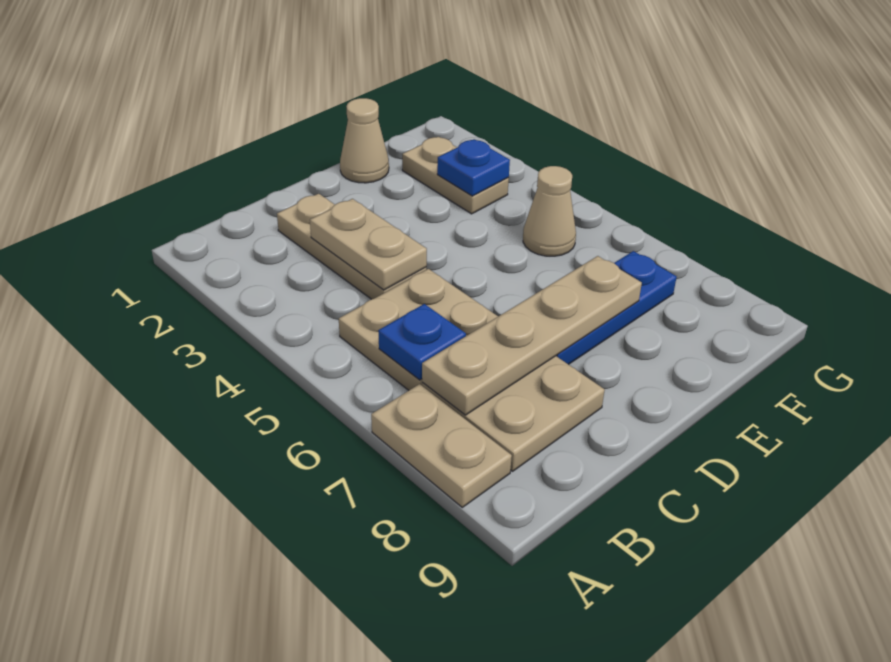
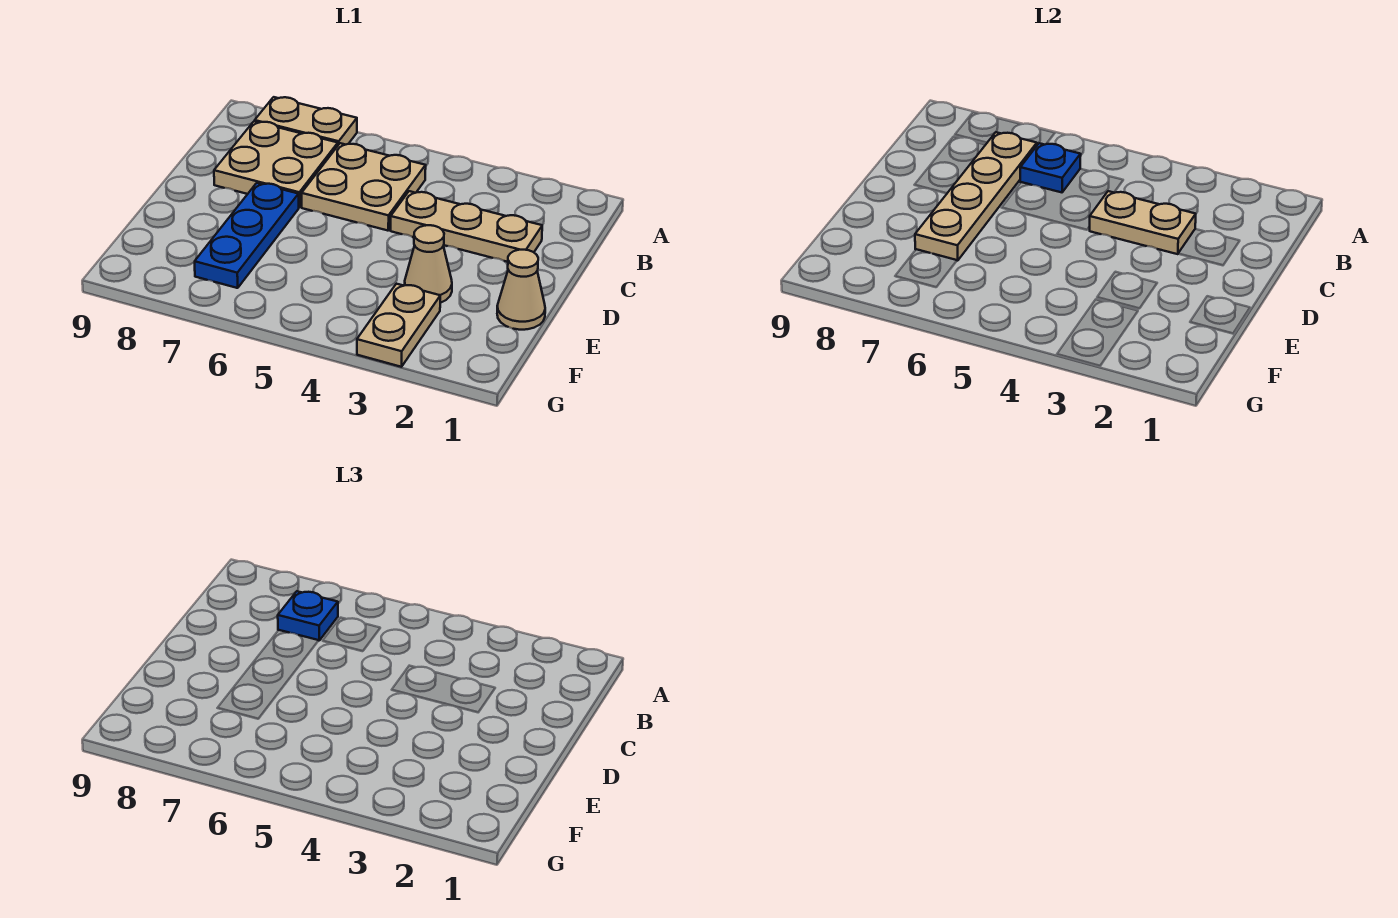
tan plate F2:F3 level 1 -> tan plate F3:G3 level 1
blue plate F3 level 2 -> blue plate B7 level 3
tan cone F5 level 1 -> tan cone E3 level 1

